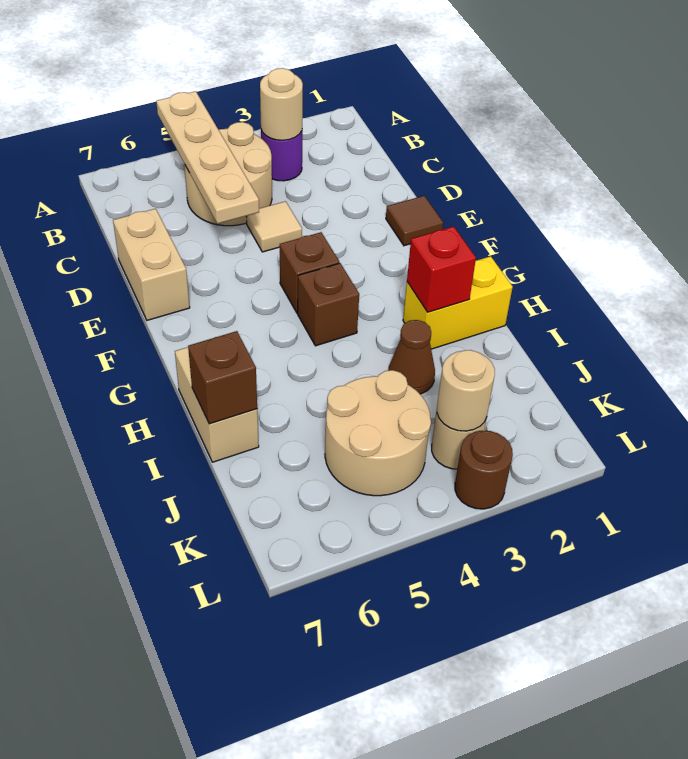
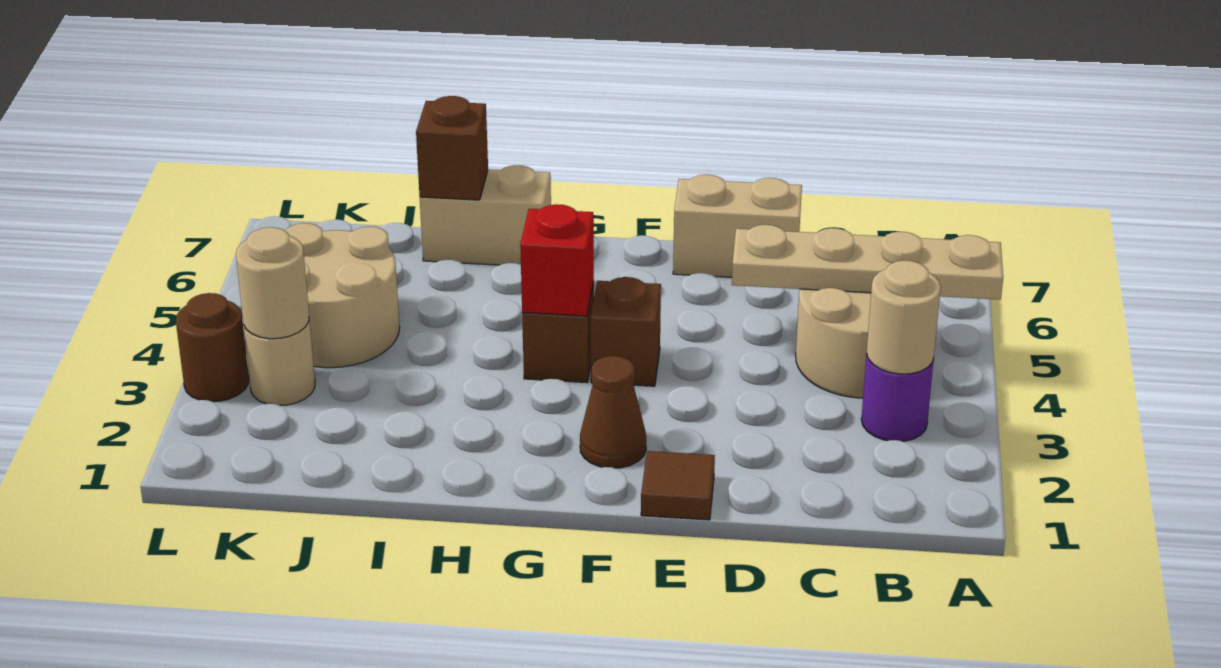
tan tile D4 level 1 -> none
yellow brick H1:H2 level 1 -> none
red brick H2 level 2 -> red brick G4 level 2
brown cone I3 level 1 -> brown cone F2 level 1

